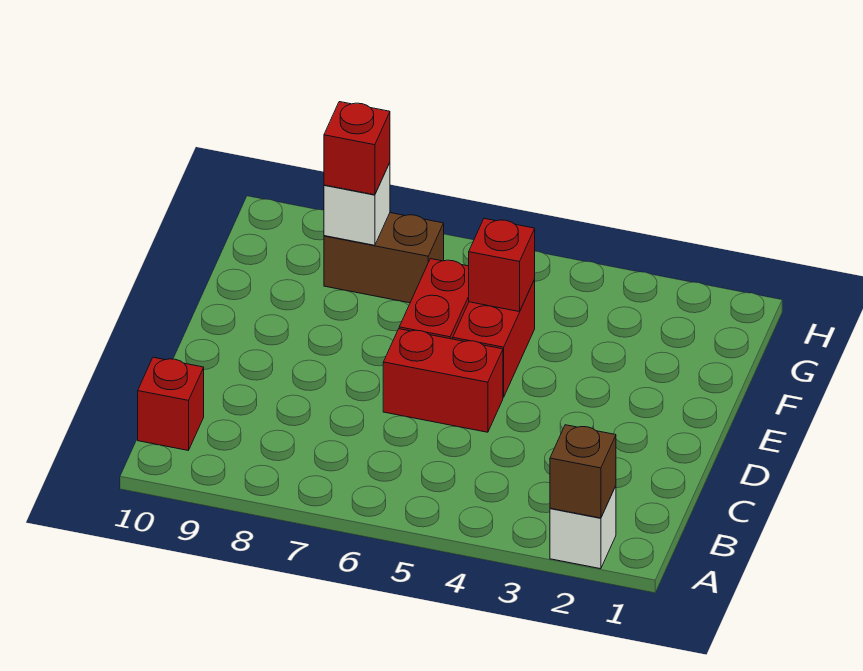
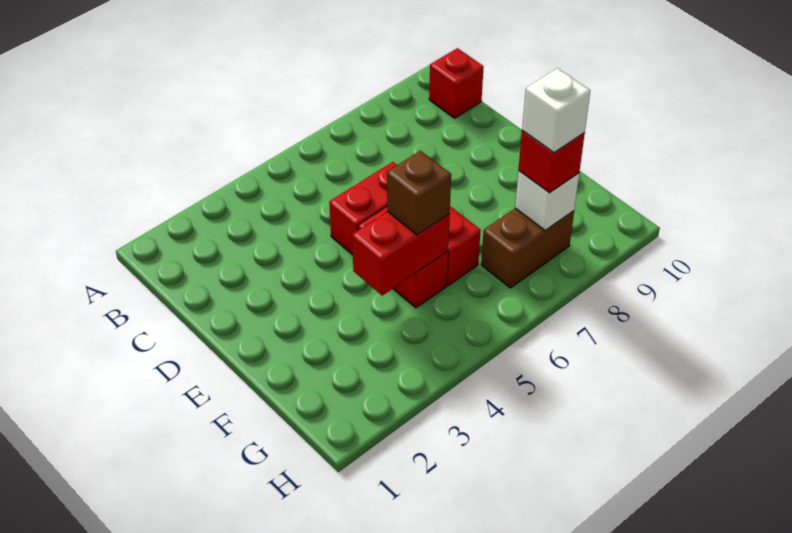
white brick A2 level 1 -> white brick G8 level 4
brown brick A2 level 2 -> brown brick F5 level 3
red brick F5 level 2 -> red brick F4:F5 level 2

